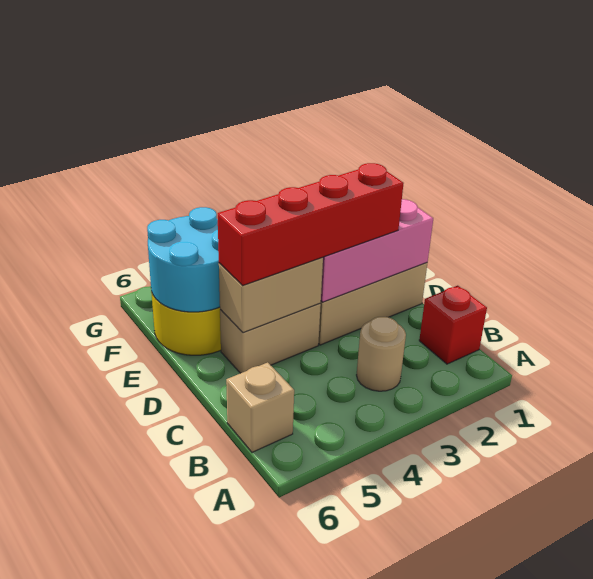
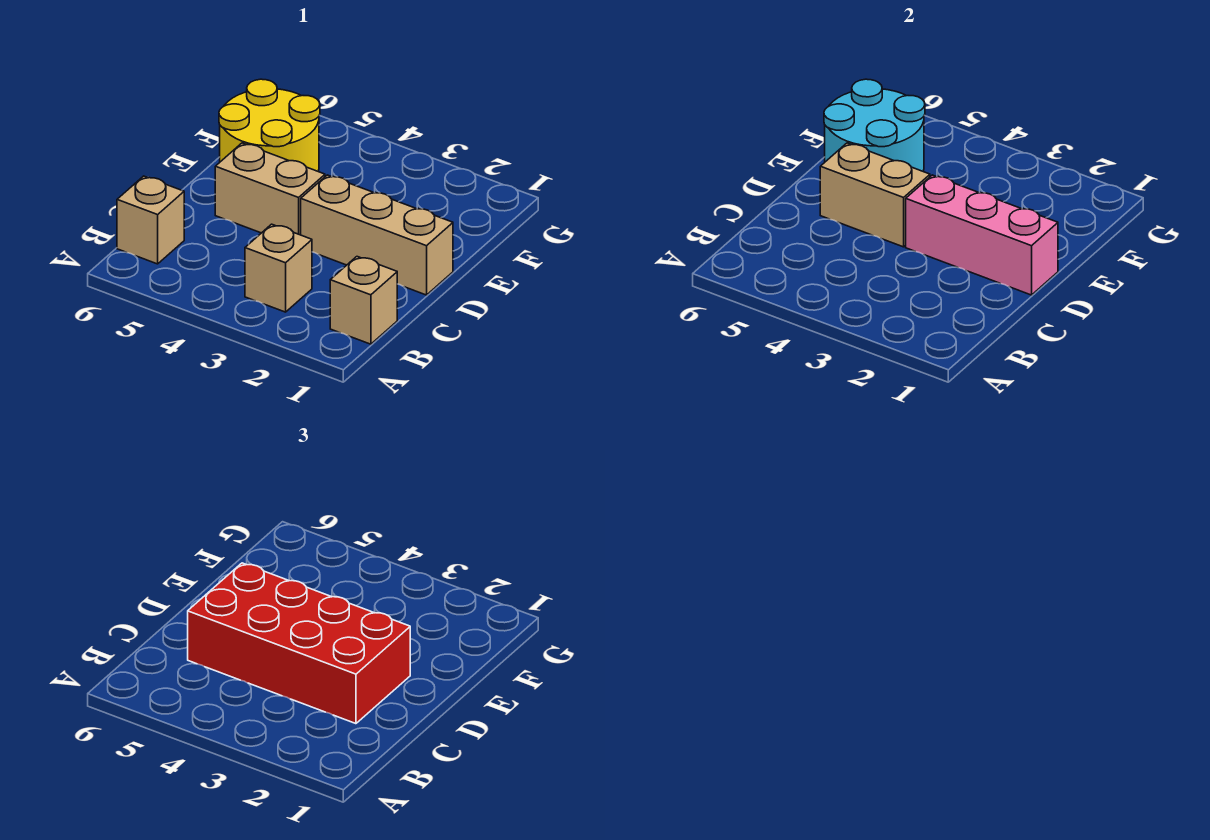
red brick B1 level 1 -> tan brick B1 level 1
tan round brick B3 level 1 -> tan brick B3 level 1
red brick D2:D5 level 3 -> red brick C2:D5 level 3

